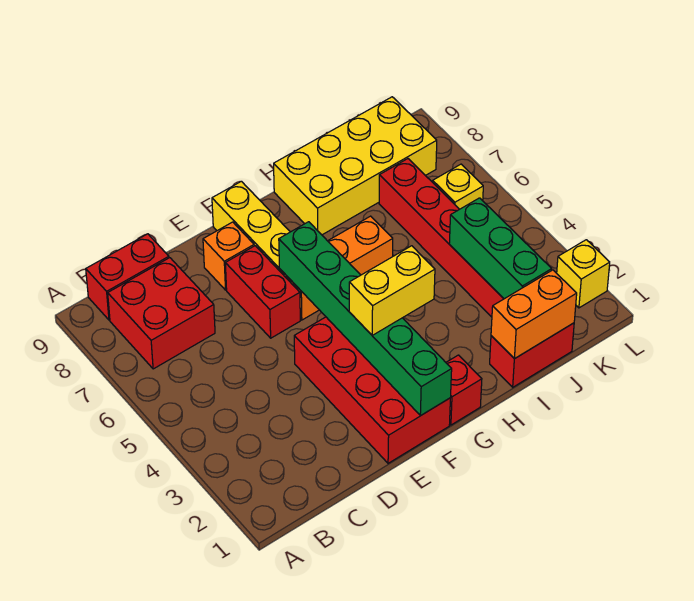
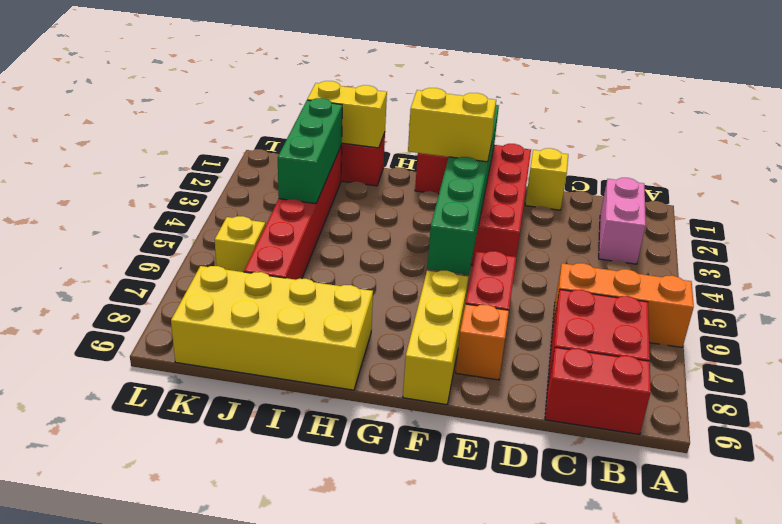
none -> pink brick B2:B3 level 1
orange brick F6:H6 level 1 -> orange brick A6:C6 level 1
orange brick I1:J1 level 2 -> yellow brick I1:J1 level 2
yellow brick L2 level 1 -> yellow brick D1 level 1

